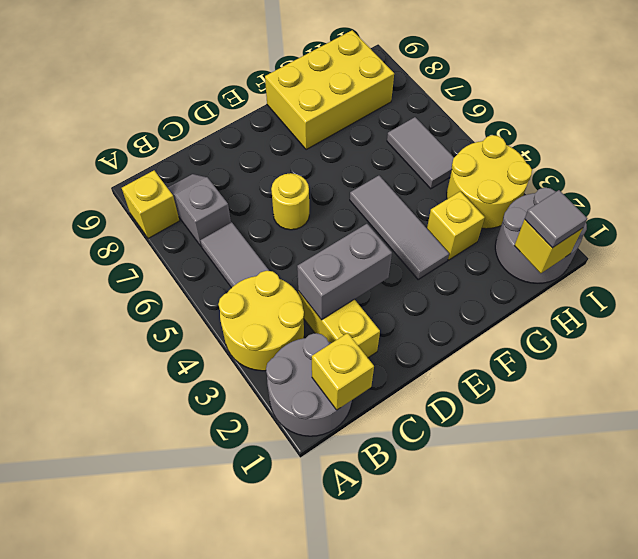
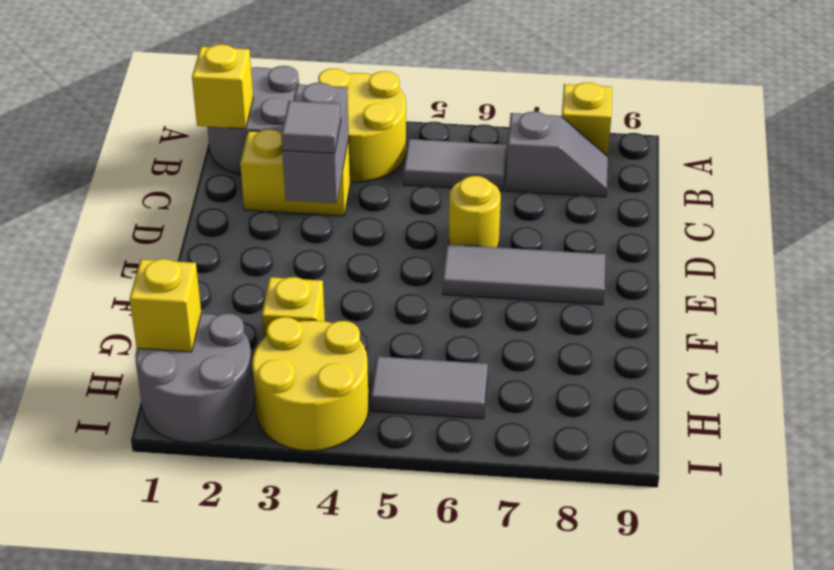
grey tile F3:F5 level 1 -> grey tile E6:E8 level 1
yellow brick F8:H9 level 1 -> none
grey tile H1 level 3 -> grey tile D3 level 3

